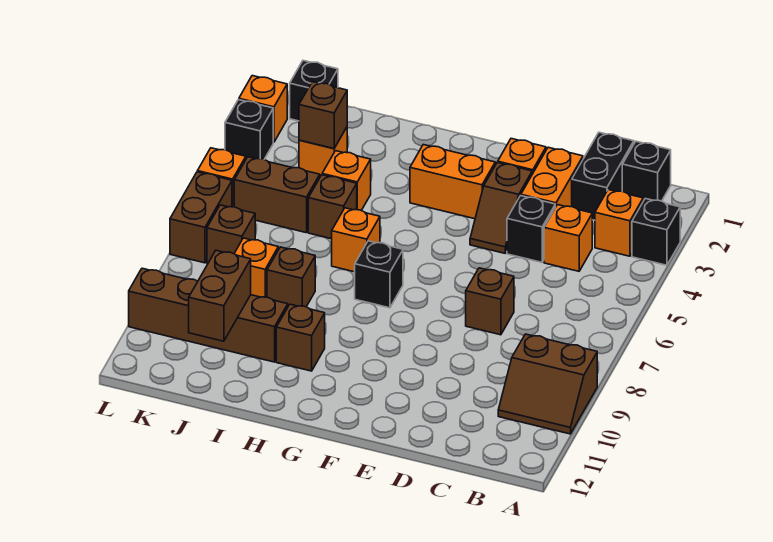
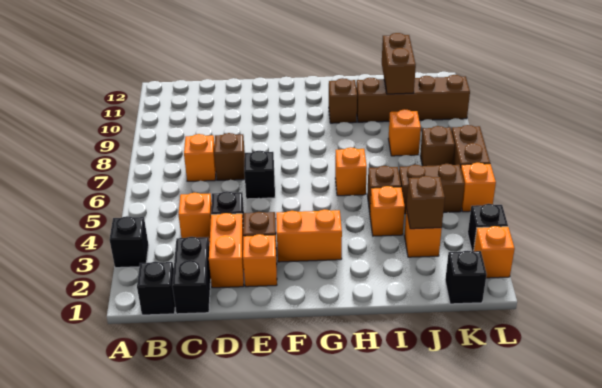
brown slope A9:B10 level 1 top 9 -> none
orange brick B3 level 1 -> orange brick C7 level 1
black brick G7 level 1 -> black brick E6 level 1
brown brick I8 level 1 -> none

